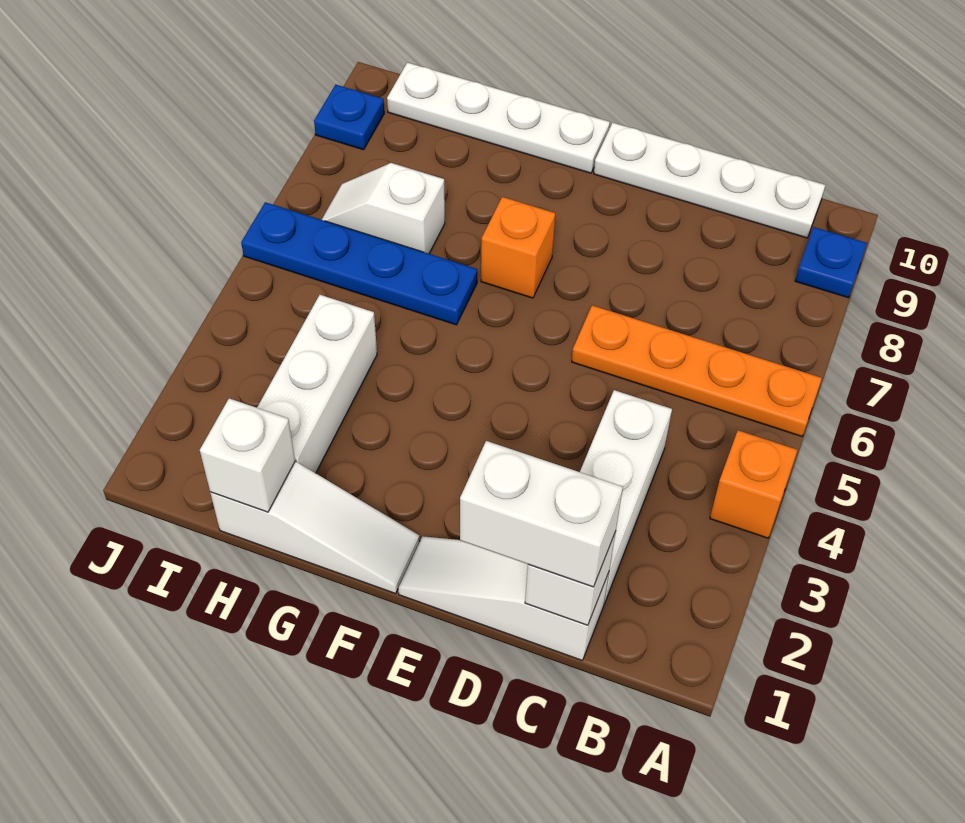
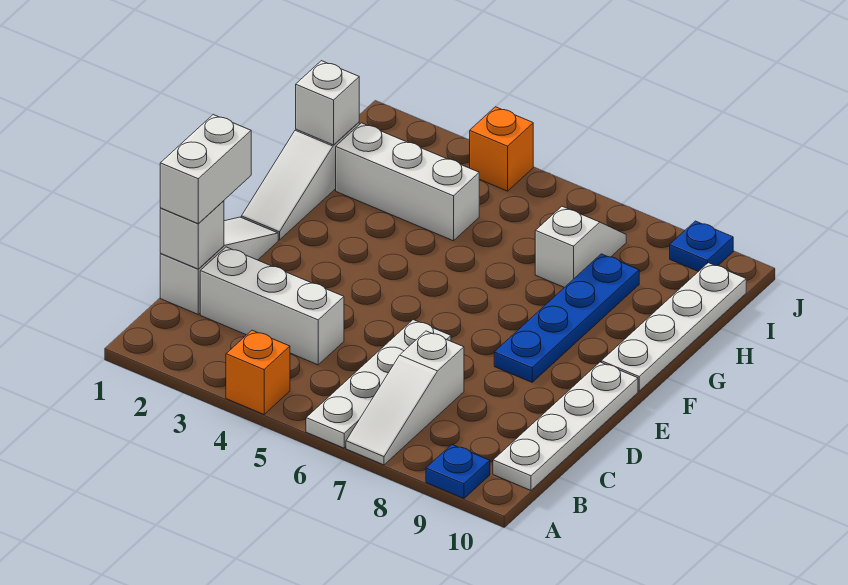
orange plate A6:D6 level 1 -> white plate A6:D6 level 1
none -> white slope A7:C7 level 1 top C
orange brick F7 level 1 -> orange brick J4 level 1
blue plate G6:J6 level 1 -> blue plate E8:H8 level 1

